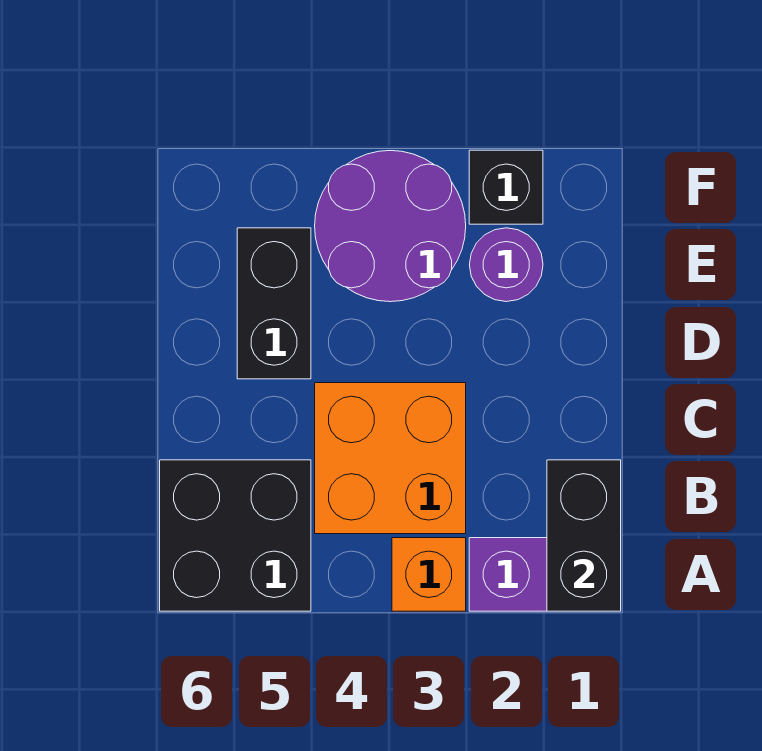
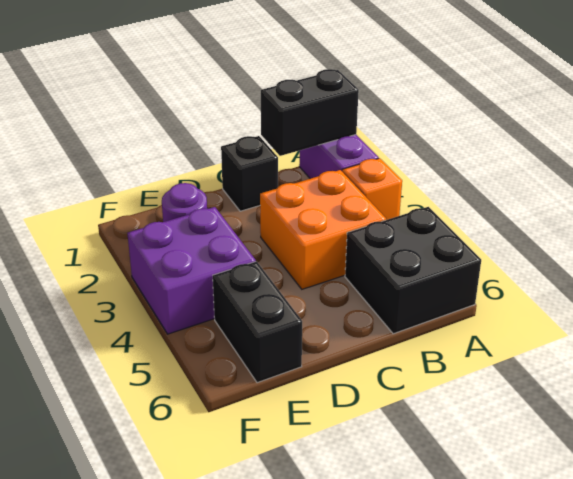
black brick D5:E5 level 1 -> black brick E5:E6 level 1
purple round brick E3:F4 level 1 -> purple brick E3:F4 level 1
black brick F2 level 1 -> black brick C1 level 1

